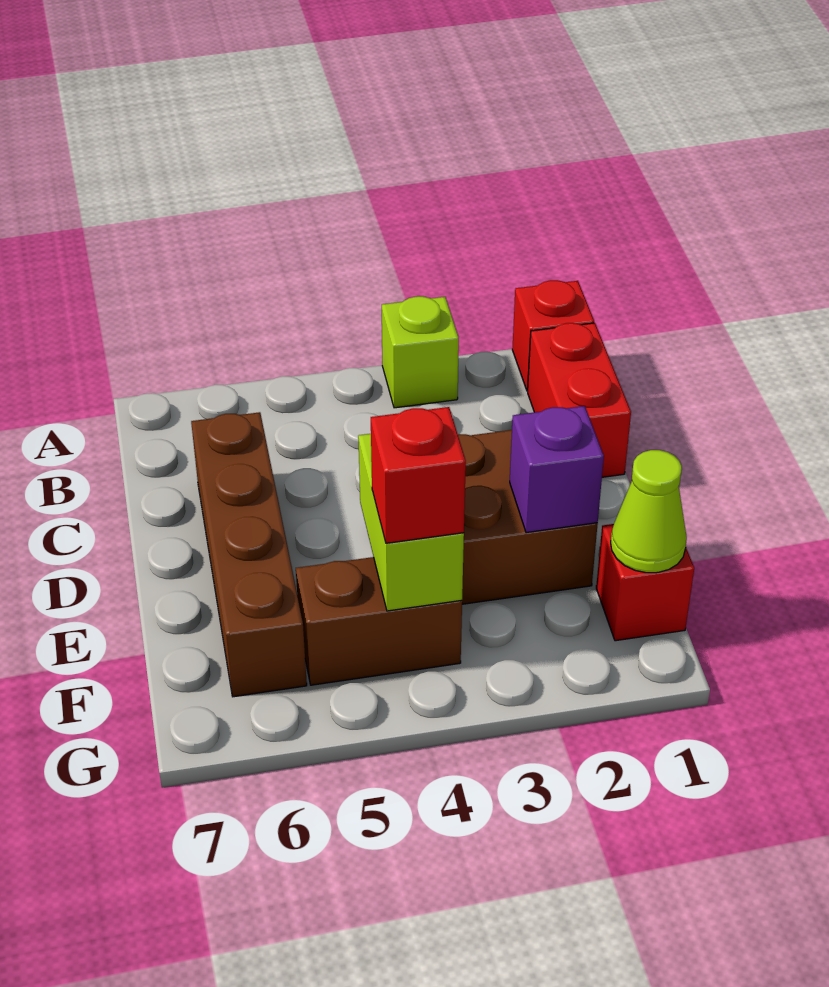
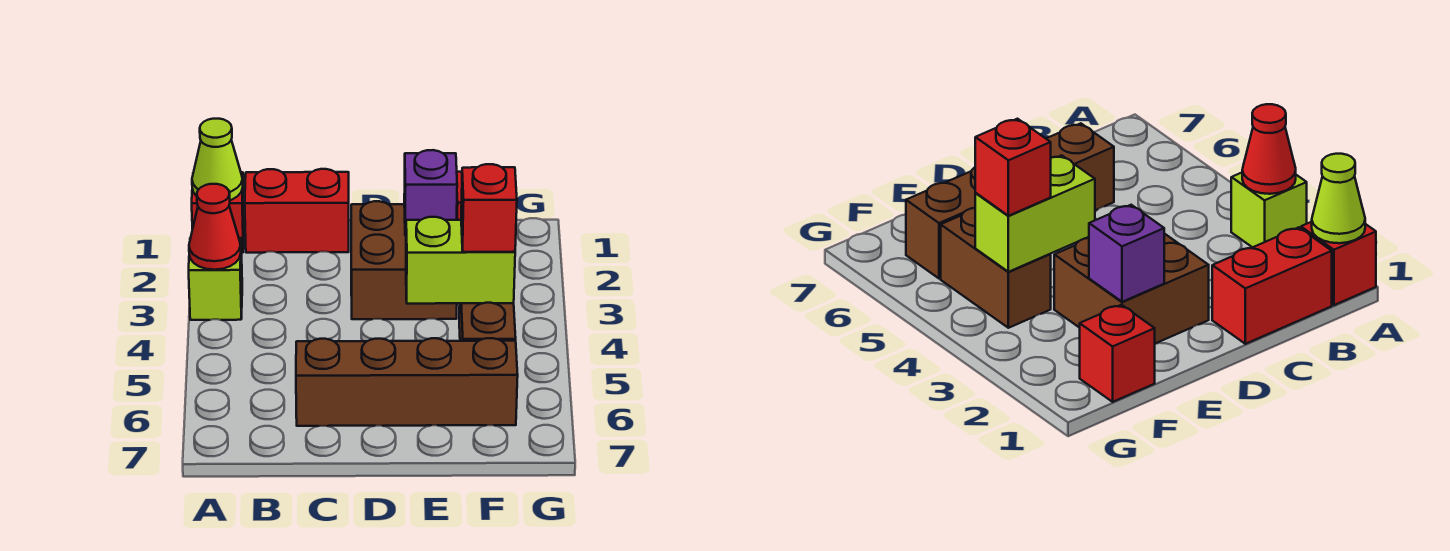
none -> red cone A3 level 2
lime cone F1 level 2 -> lime cone A1 level 2

